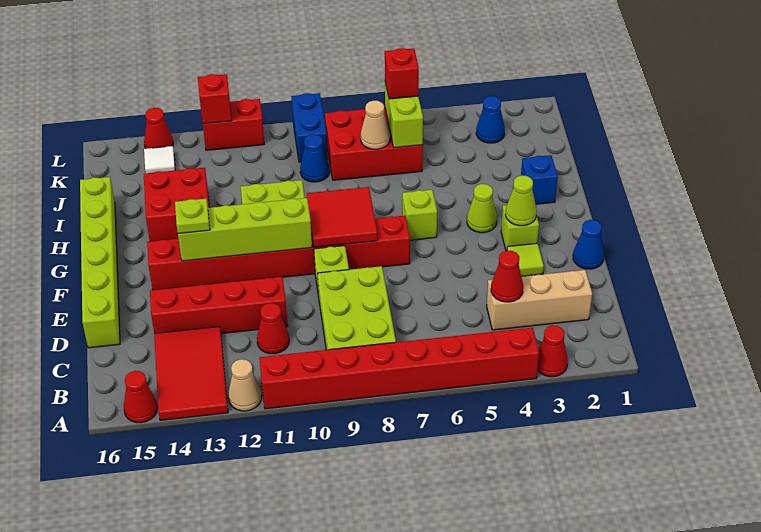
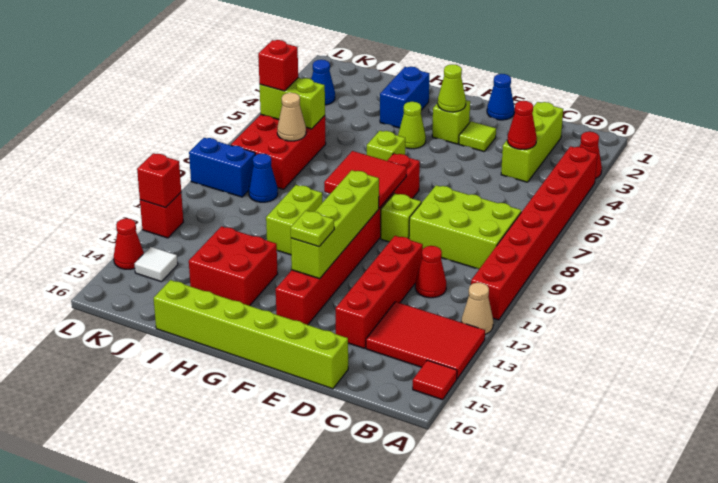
red cone A15 level 1 -> red tile A15 level 1
tan brick C2:C4 level 1 -> lime brick C2:C4 level 1
blue brick H2 level 1 -> blue brick H2:H3 level 1
red brick L11:L12 level 1 -> red brick L12 level 1

